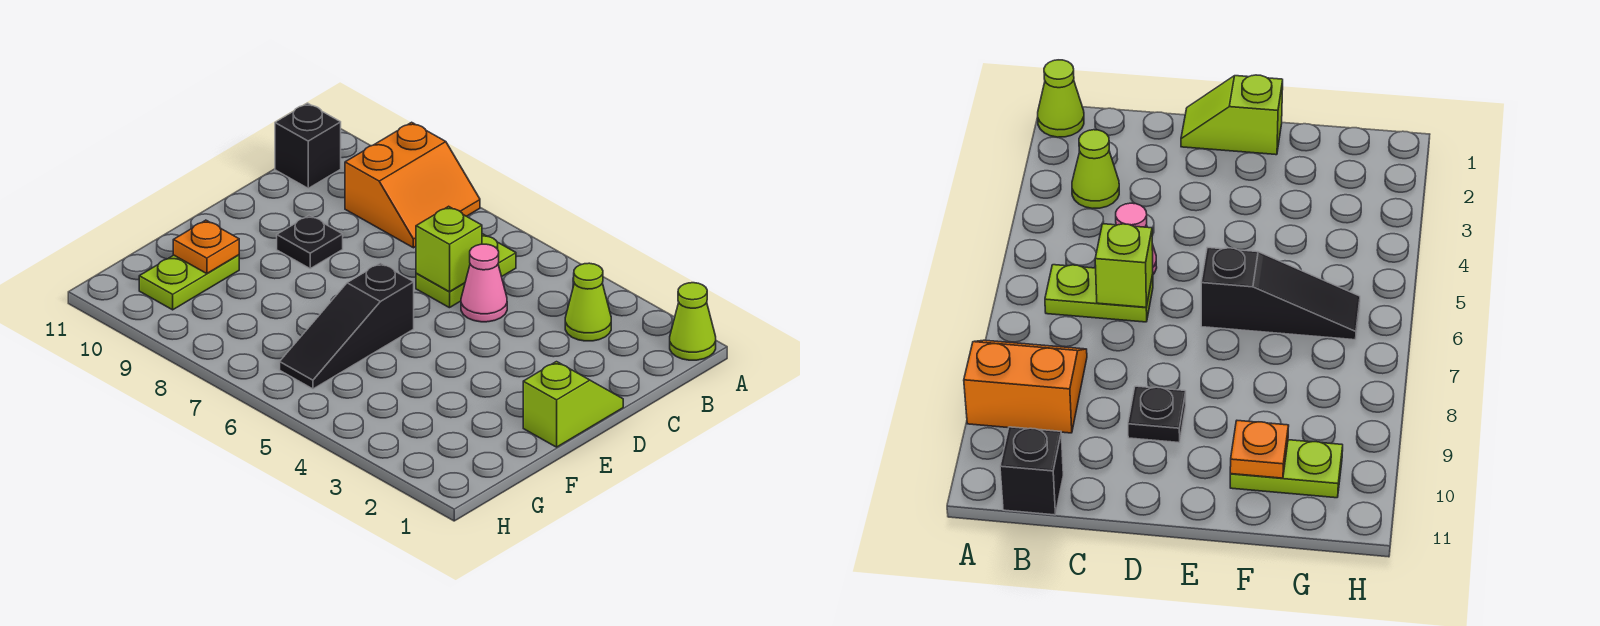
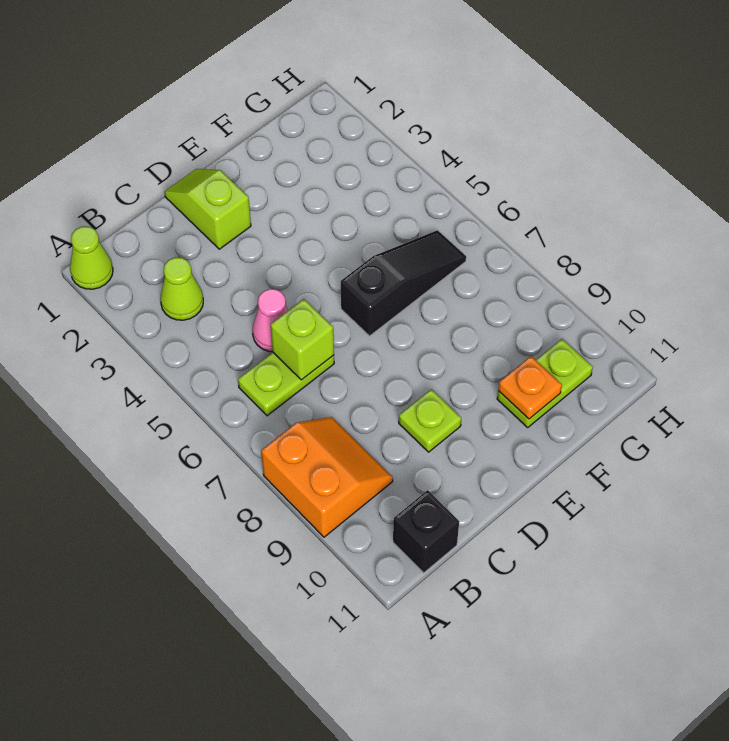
orange slope A8:B9 level 1 top 9 -> orange slope A8:B9 level 1 top A
lime slope D1:E1 level 1 top E -> lime slope D1:D2 level 1 top 2
black plate D9 level 1 -> lime plate D9 level 1

